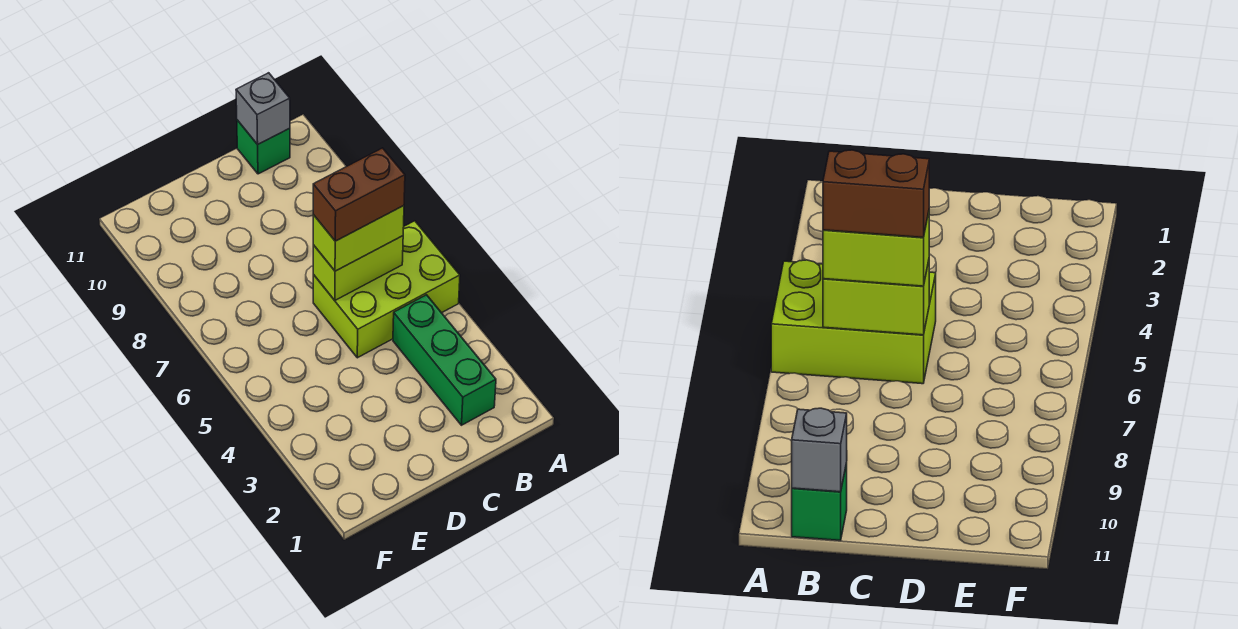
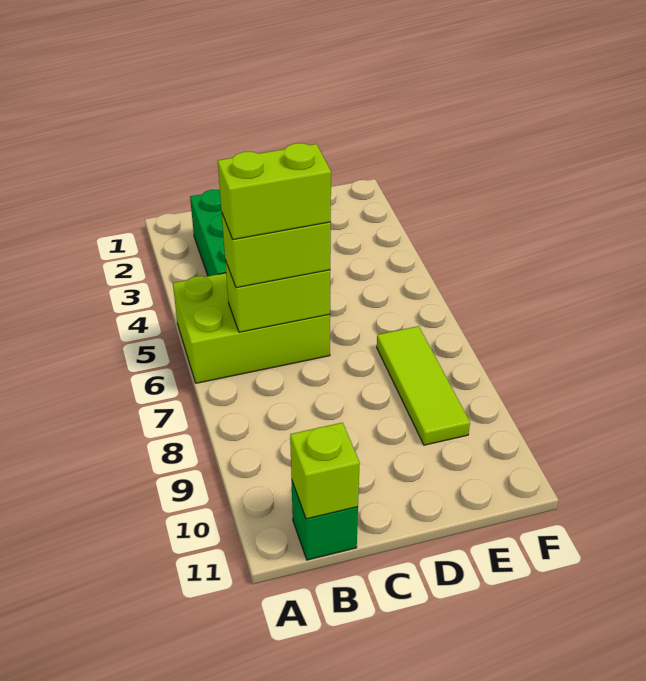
brown brick B6:C6 level 4 -> lime brick B6:C6 level 4
grey brick B11 level 2 -> lime brick B11 level 2
none -> lime tile E7:E9 level 1

